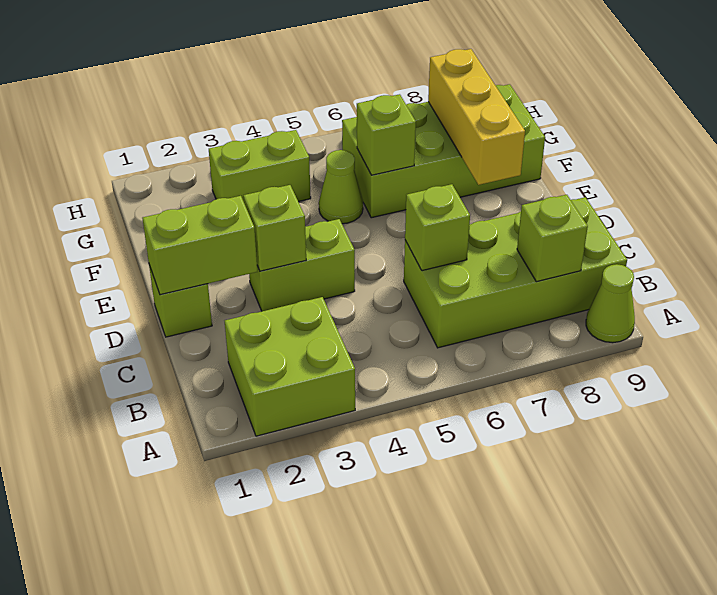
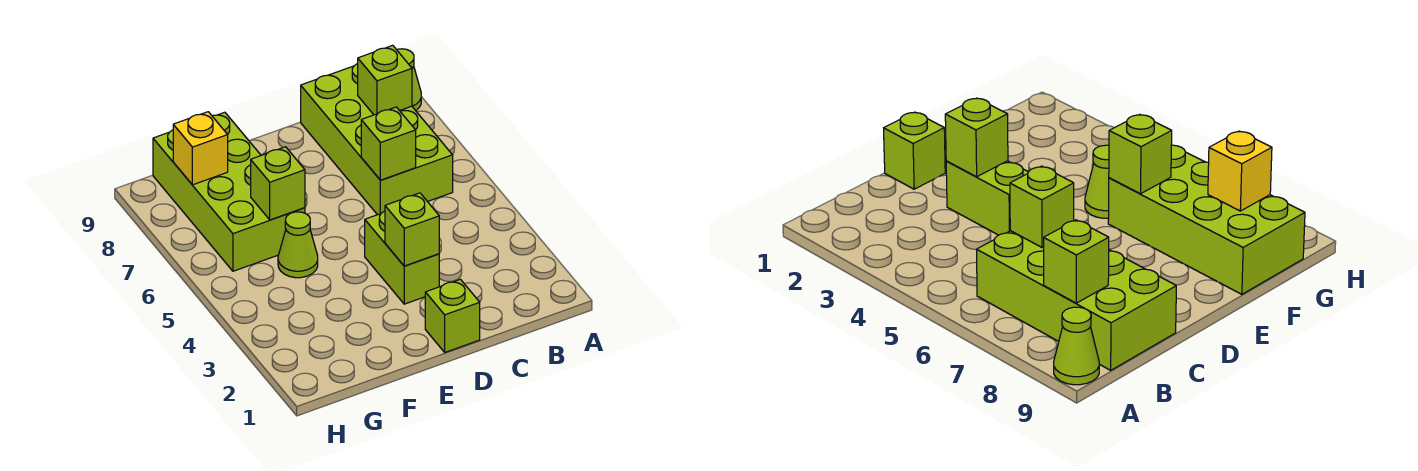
lime brick A2:B3 level 1 -> none
lime brick D1:D2 level 2 -> none
yellow brick E8:G8 level 2 -> yellow brick G8 level 2
lime brick G3:G4 level 1 -> none

